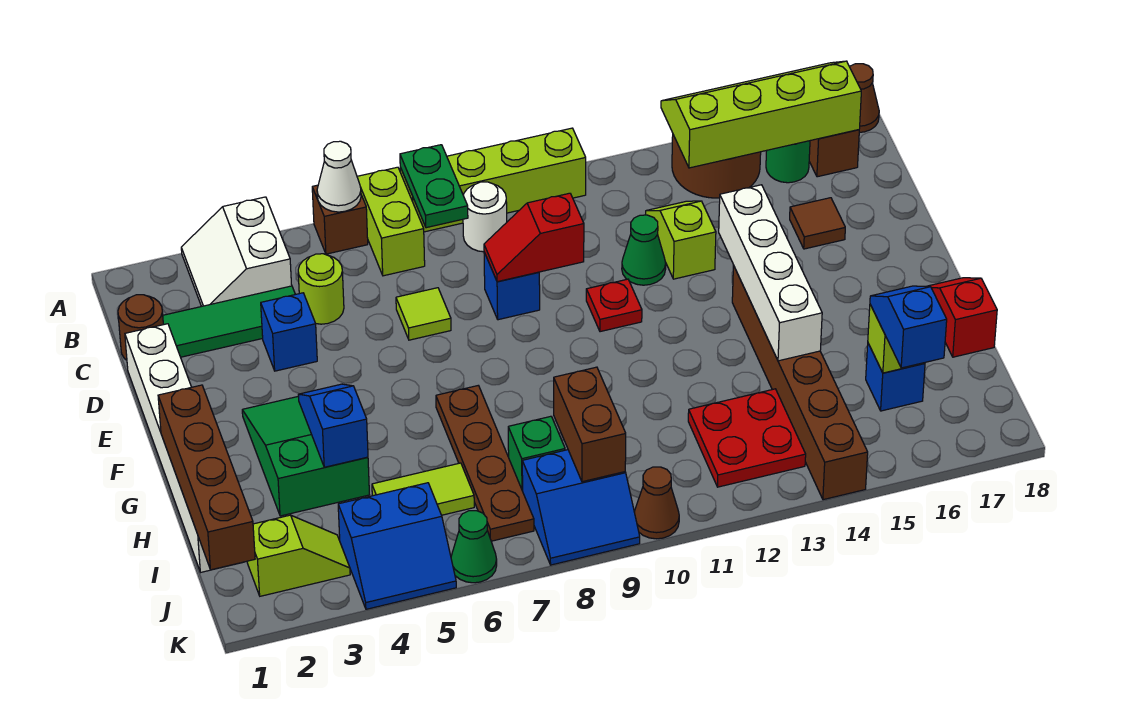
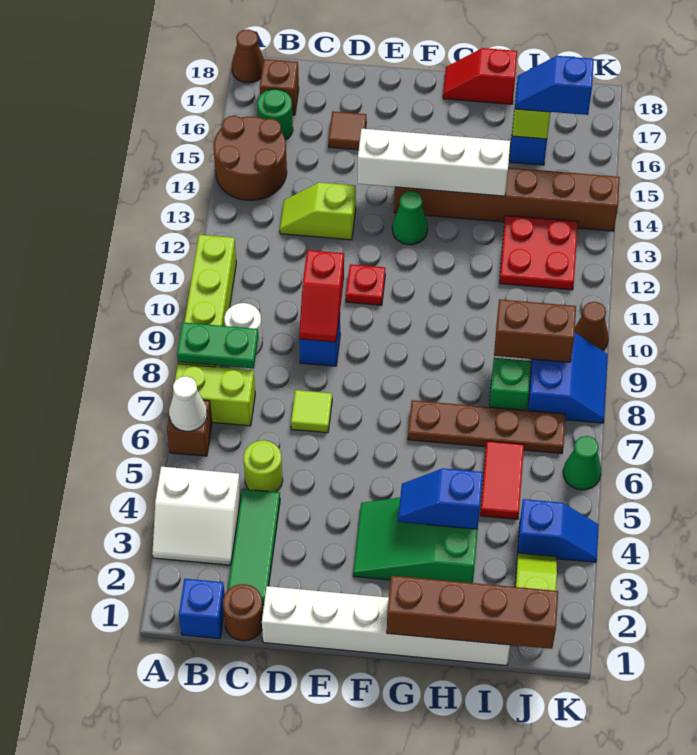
lime slope A14:B17 level 2 top B -> none
blue brick D4 level 1 -> blue brick B1 level 1
green cone D12 level 1 -> green cone F13 level 1
lime tile I5:I6 level 1 -> red tile I5:I6 level 1
blue slope J4:K5 level 1 top J -> blue slope J4:K4 level 1 top J

